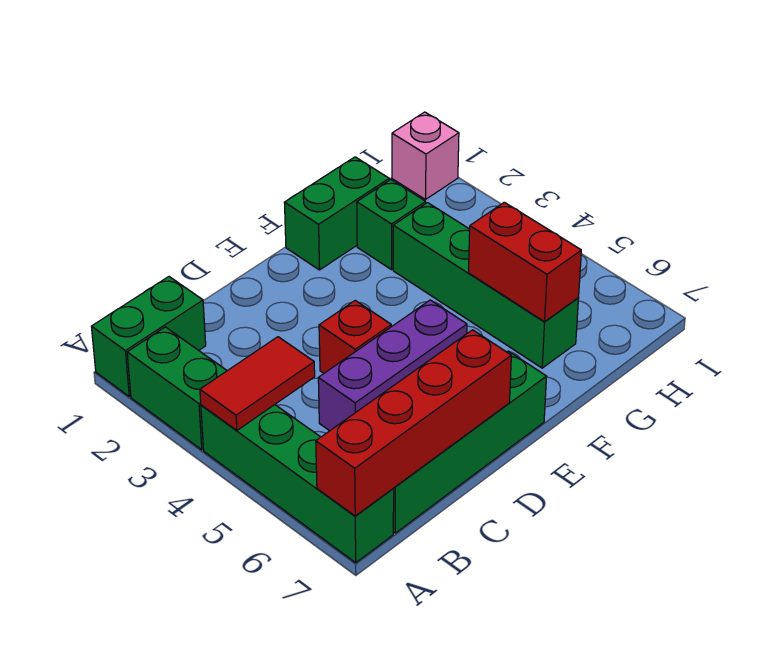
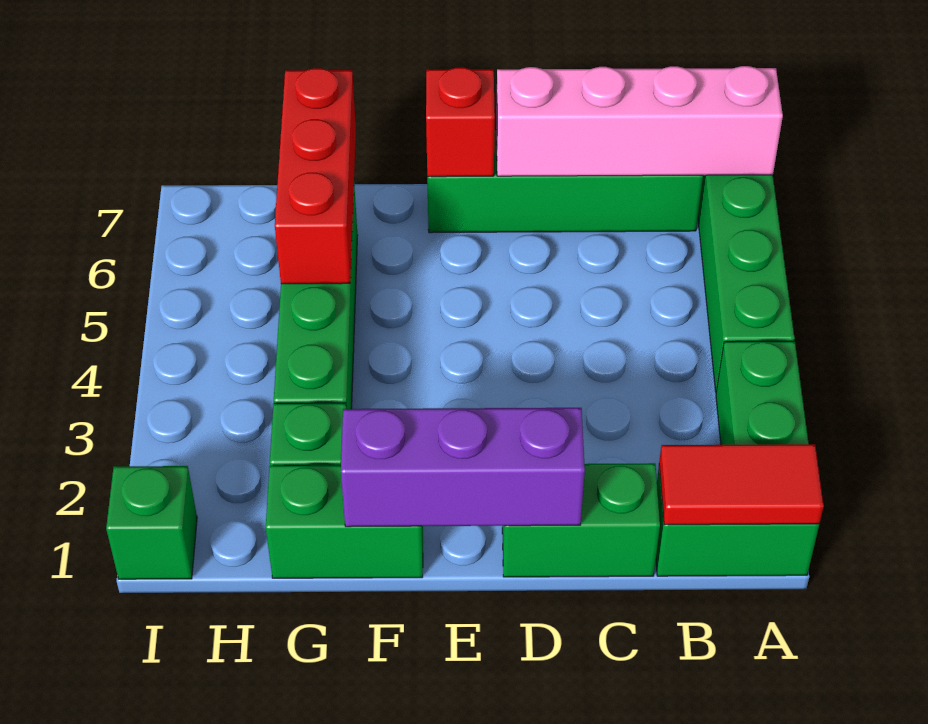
red tile A4:B4 level 2 -> red tile A1:B1 level 2
red brick A7:D7 level 2 -> pink brick A7:D7 level 2
none -> green brick C1:D1 level 1
purple brick C5:E5 level 1 -> purple brick D1:F1 level 2
red brick D4 level 1 -> red brick E7 level 2
red brick G5:G6 level 2 -> red brick G5:G7 level 2
pink brick I1 level 1 -> green brick I1 level 1

